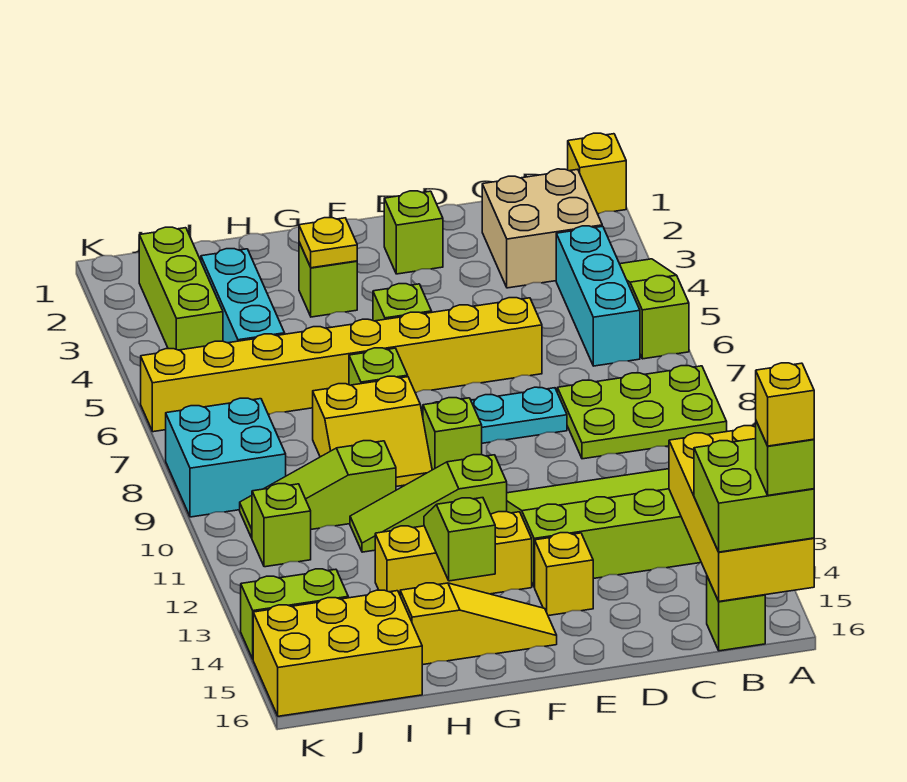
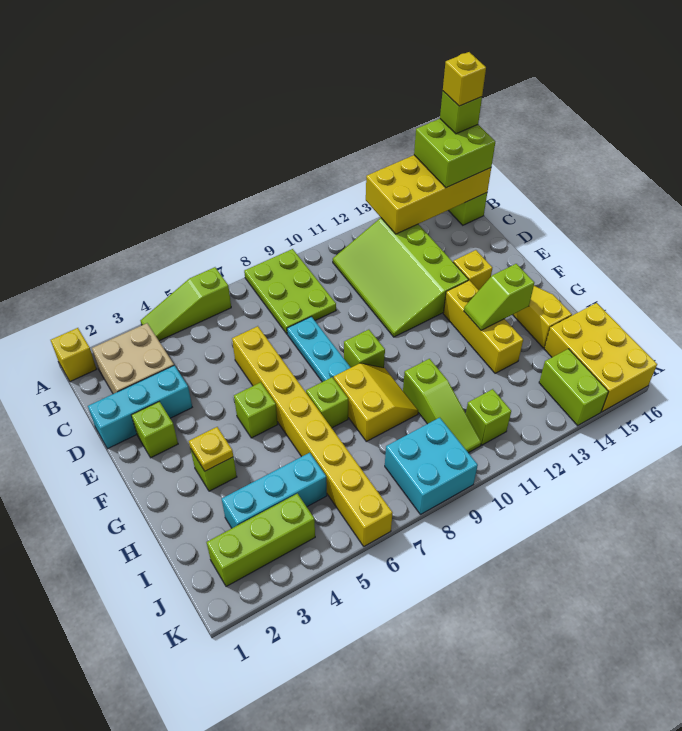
cyan brick B4:B6 level 1 -> cyan brick D1:D3 level 1
lime slope F11:H11 level 1 top F -> none

